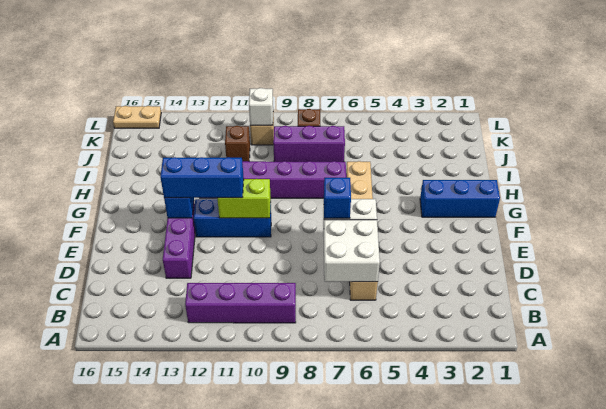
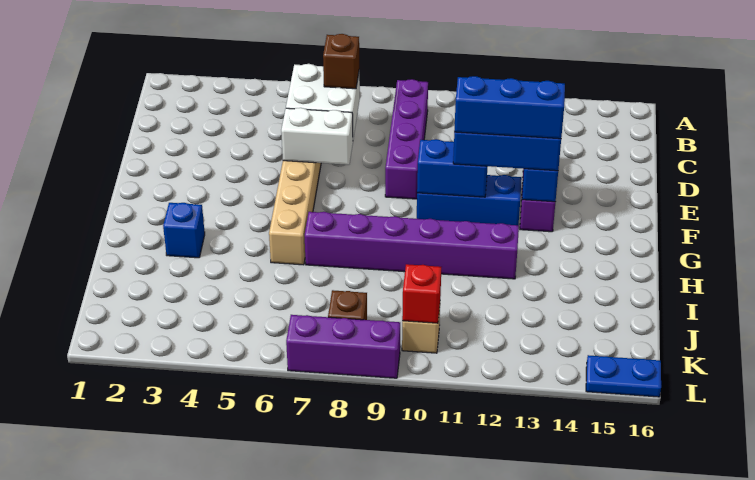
purple brick B9:B12 level 1 -> purple brick B9:E9 level 1
blue brick E7 level 3 -> blue brick H3 level 1
lime brick F10:F11 level 2 -> blue brick F10:F11 level 2
blue brick G1:G3 level 1 -> blue brick F11:F13 level 4
purple brick J7:J9 level 1 -> purple brick L7:L9 level 1
brown brick J11 level 1 -> brown brick C7 level 3
white brick K10 level 2 -> red brick K10 level 2
tan plate L15:L16 level 1 -> blue plate L15:L16 level 1

